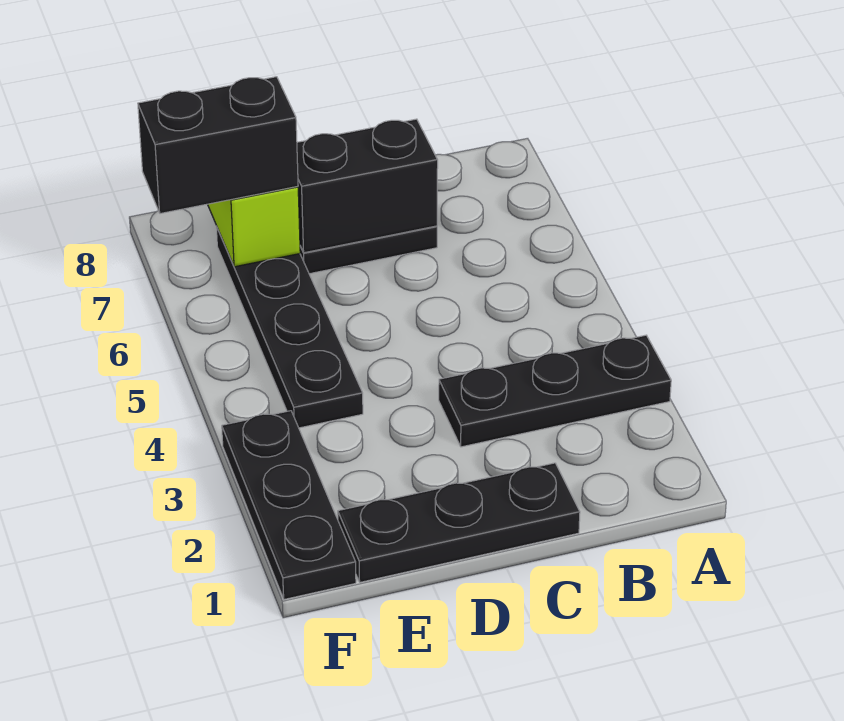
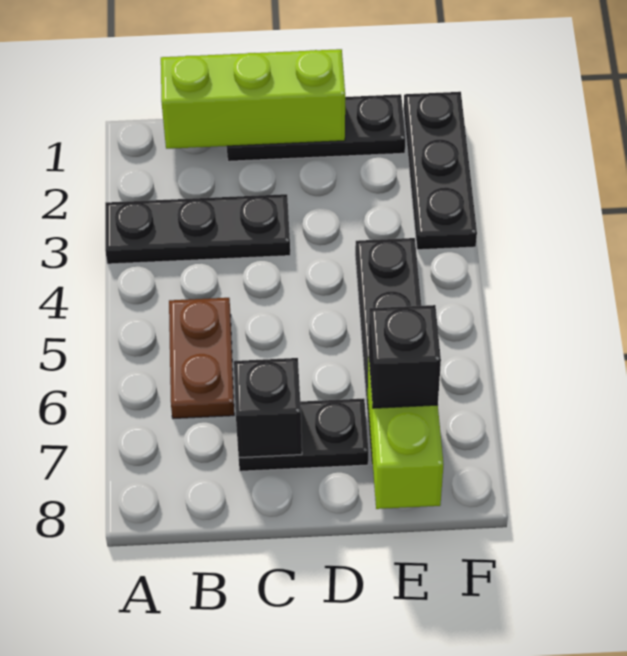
none -> lime brick B1:D1 level 2
none -> brown plate B5:B6 level 1
black brick C7:D7 level 2 -> black brick C7 level 2
black brick E7:F7 level 3 -> black brick E7 level 3

